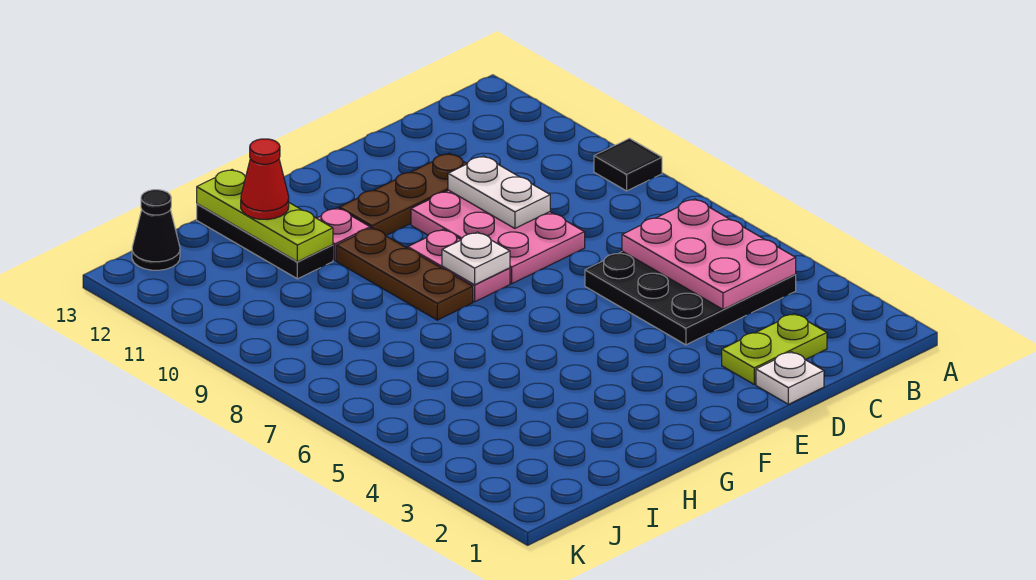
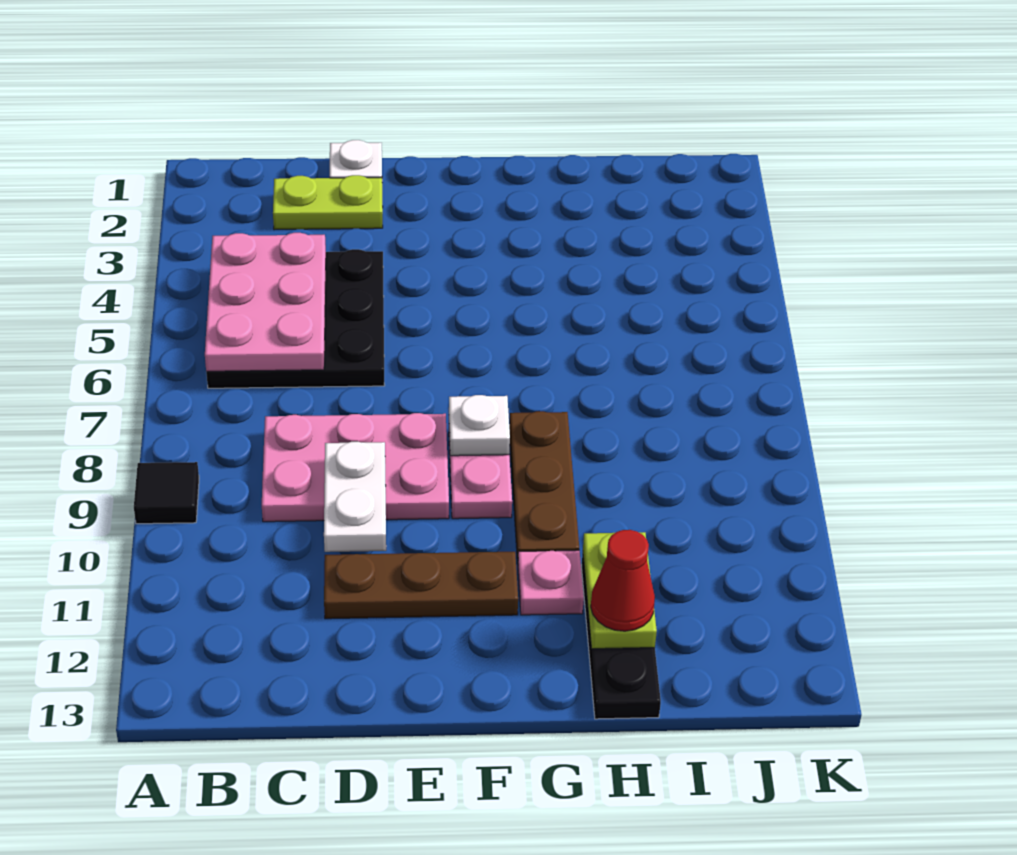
pink plate D8:E10 level 1 -> pink plate C8:E9 level 1
lime plate H11:H13 level 2 -> lime plate H11:H12 level 2
black cone J13 level 1 -> none

